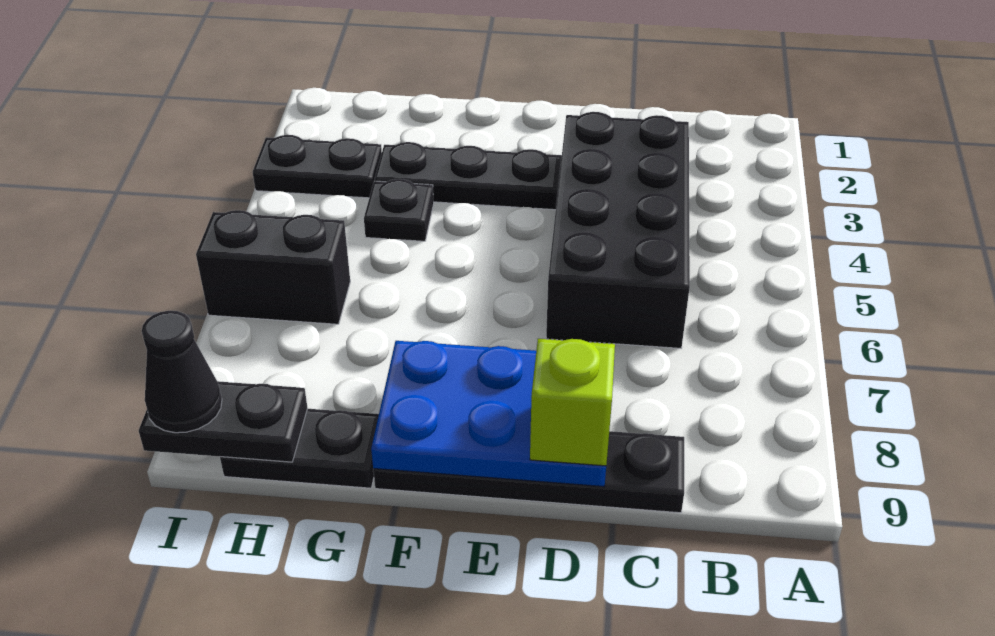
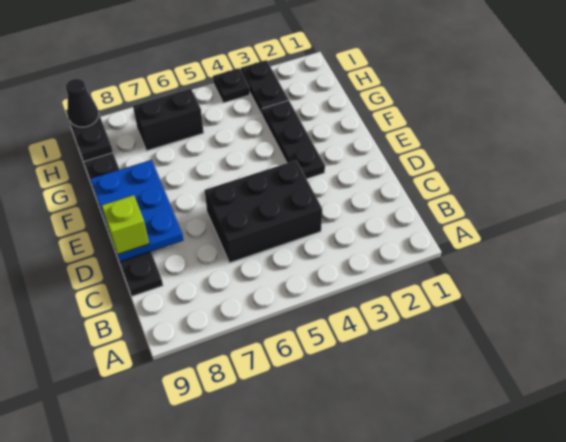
black brick C3:D6 level 1 -> black brick C4:D6 level 1
black plate G4 level 1 -> black plate I4 level 1
black brick H6:I6 level 1 -> black brick H6:H7 level 1

